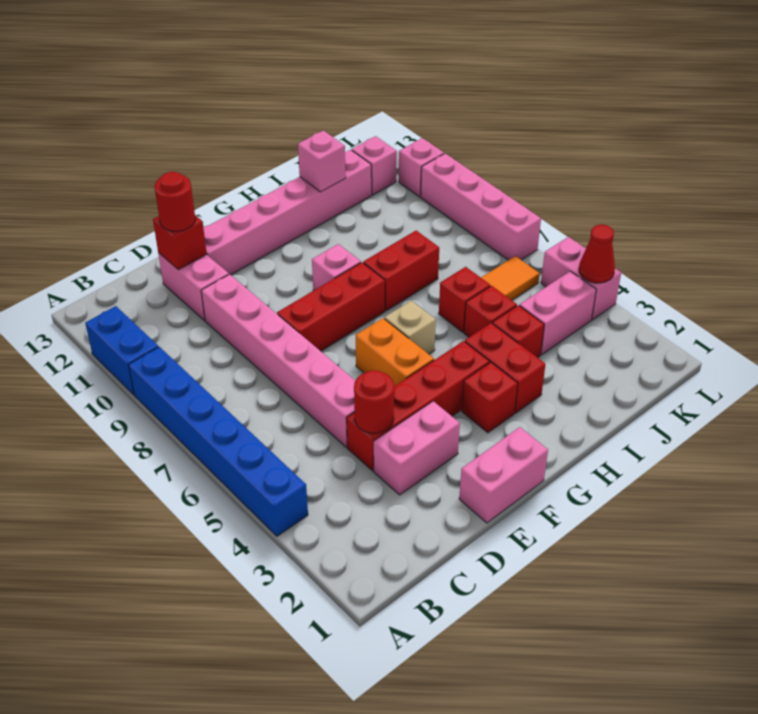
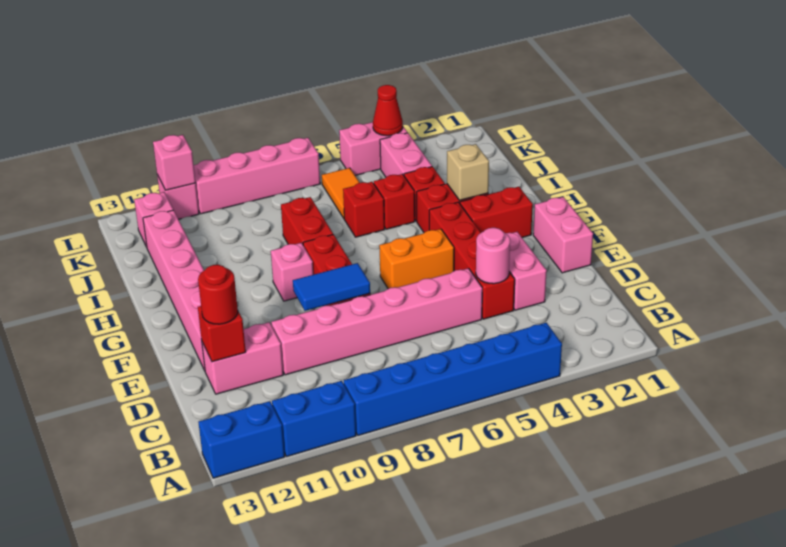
none -> blue brick A12:A13 level 1
red round brick D4 level 2 -> pink round brick D4 level 2
none -> blue tile E8:E9 level 2
red brick G3 level 1 -> red brick G2:G3 level 1
tan brick G6 level 1 -> tan brick H3 level 2
pink brick I12 level 2 -> pink brick L11 level 2

